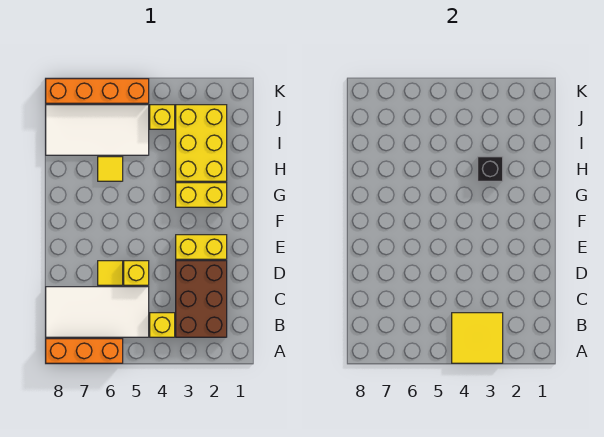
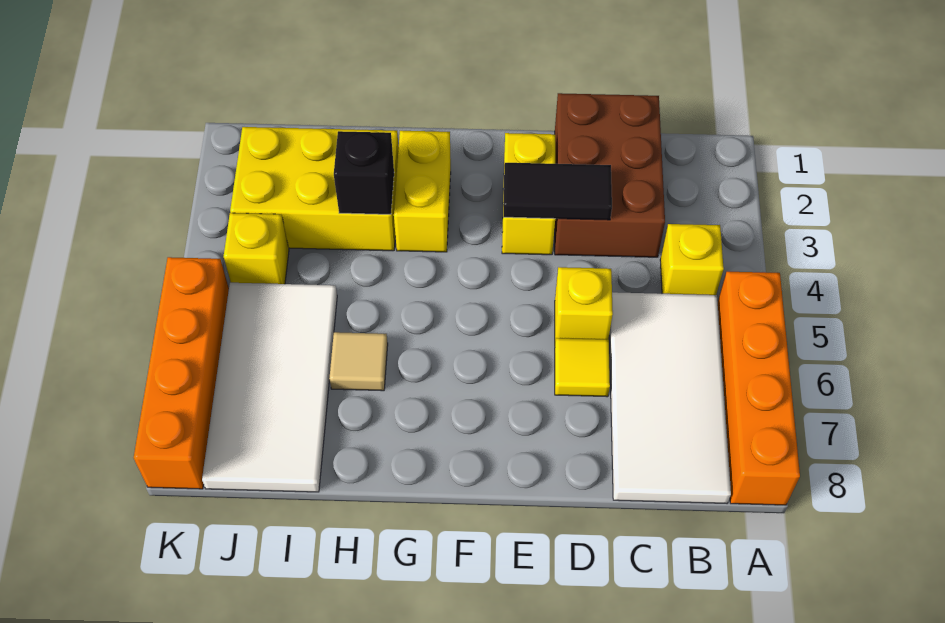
yellow tile A3:B4 level 2 -> none
orange brick A6:A8 level 1 -> orange brick A5:A8 level 1
brown brick B2:D3 level 1 -> brown brick C1:D3 level 1
none -> black tile D3:E3 level 2
yellow tile H6 level 1 -> tan tile H6 level 1

